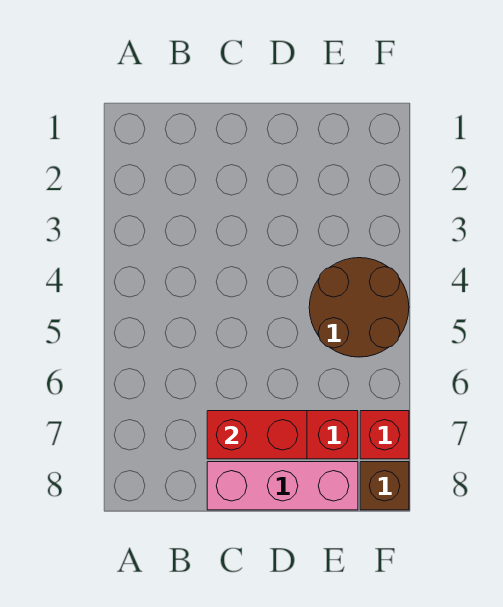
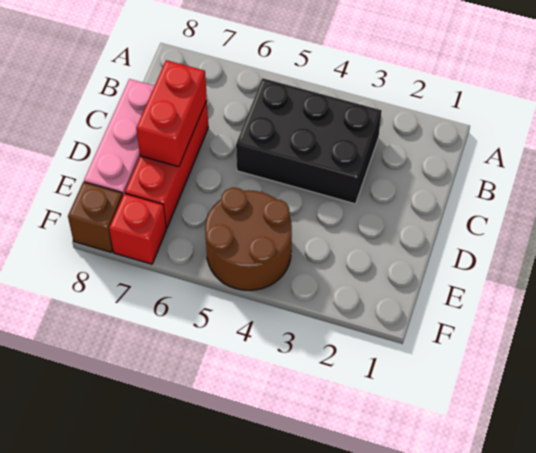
none -> black brick B3:C5 level 1

